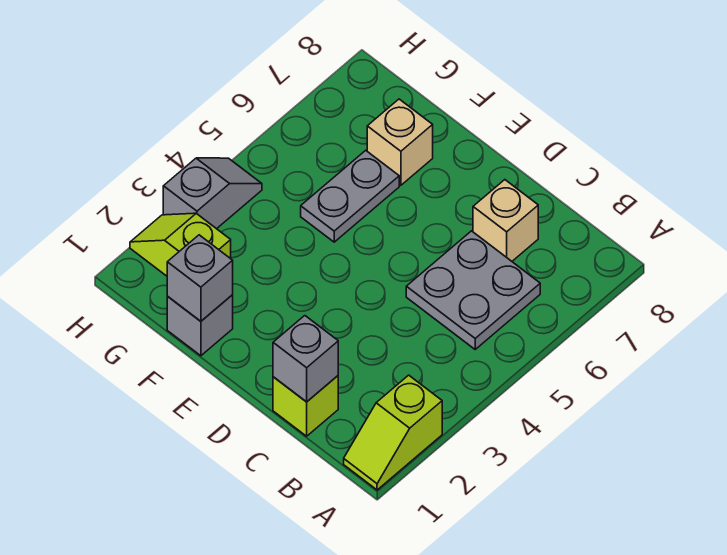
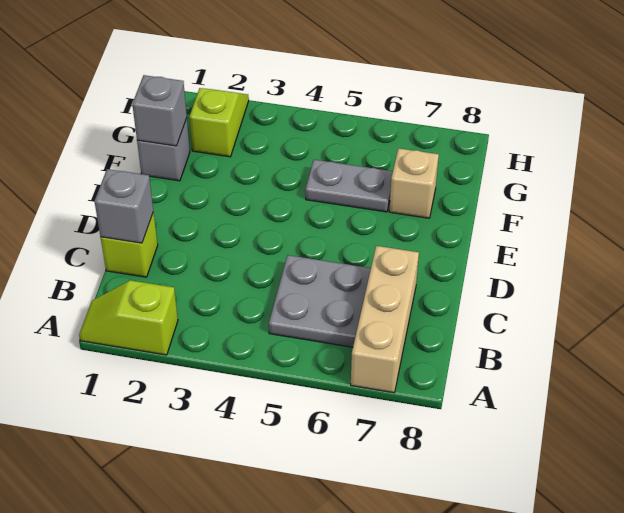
tan brick C7 level 1 -> tan brick A7:C7 level 1
grey slope H3:H4 level 1 top 3 -> none

